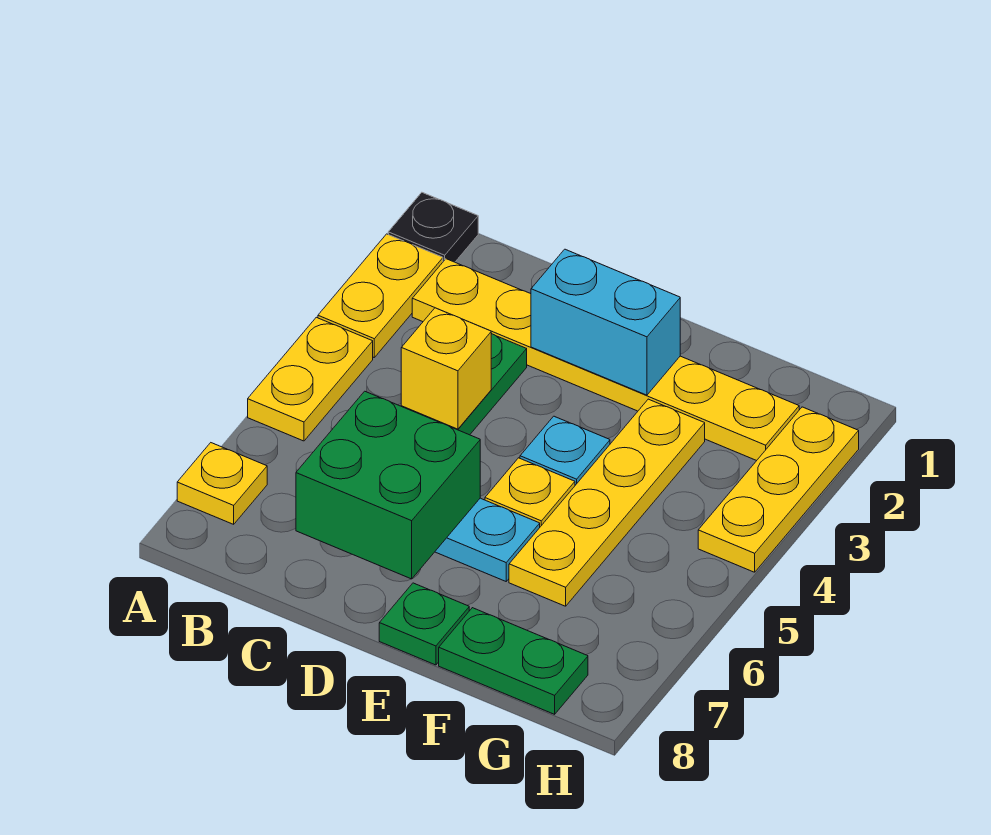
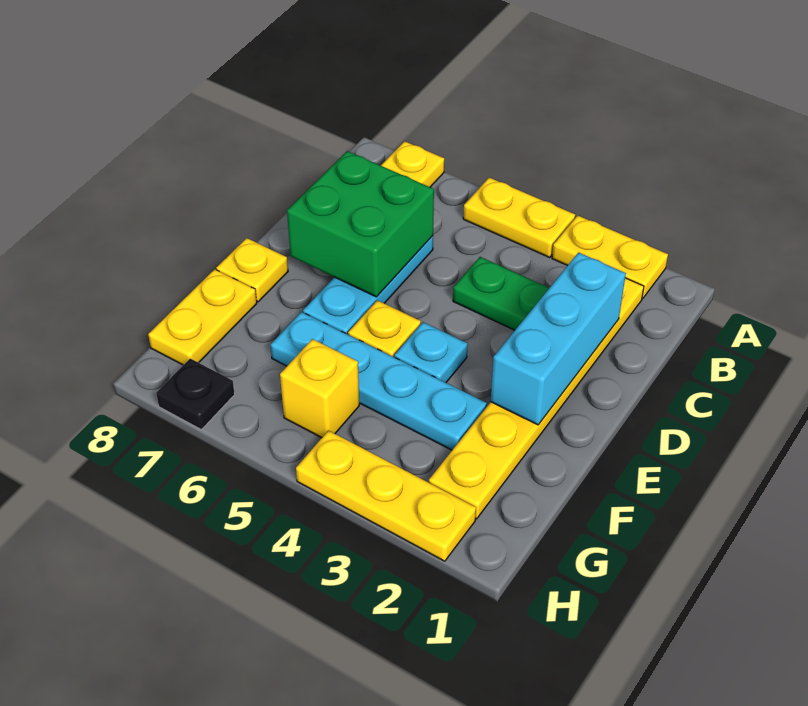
black plate A1 level 1 -> black plate H7 level 1
yellow brick C4 level 2 -> yellow brick G5 level 1
cyan brick D2:E2 level 2 -> cyan brick C2:E2 level 2
green plate E8 level 1 -> yellow plate E8 level 1
yellow plate F3:F6 level 1 -> cyan plate F3:F6 level 1
green plate F8:G8 level 1 -> yellow plate F8:G8 level 1

